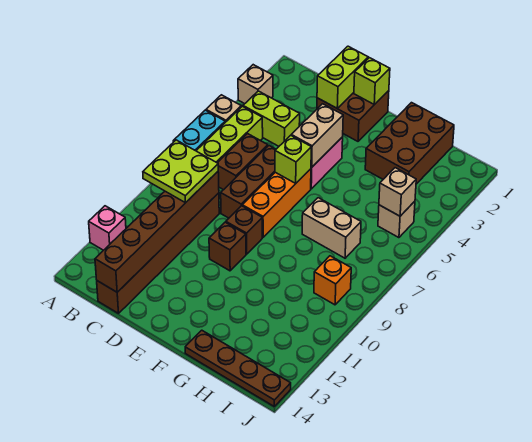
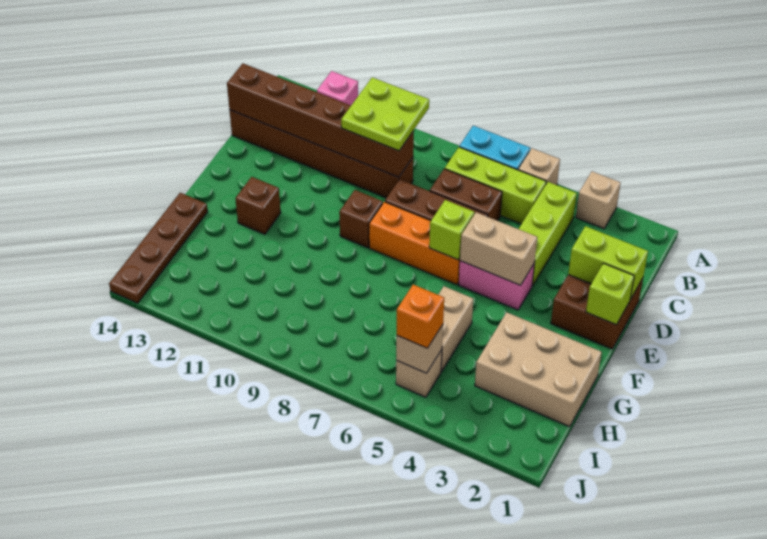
lime brick B4:C4 level 1 -> lime brick B4:D4 level 1
brown brick E10 level 1 -> brown brick F12 level 1
brown brick G1:H3 level 1 -> tan brick G1:H3 level 1
tan brick G7:H7 level 1 -> tan brick G5:H5 level 1
orange brick I9 level 1 -> orange brick I5 level 3

